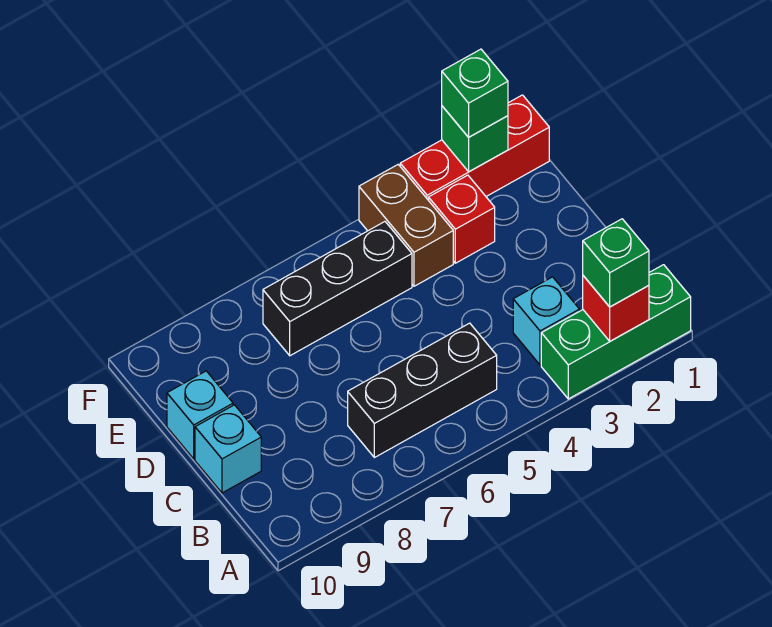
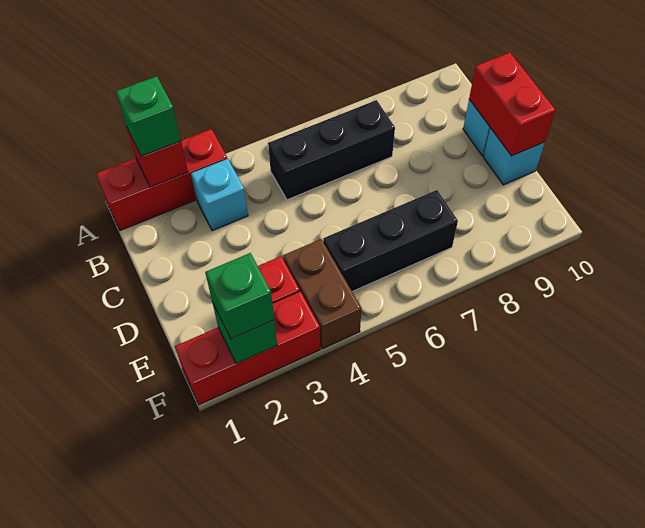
green brick A1:A3 level 1 -> red brick A1:A3 level 1
none -> red brick C10:D10 level 2

